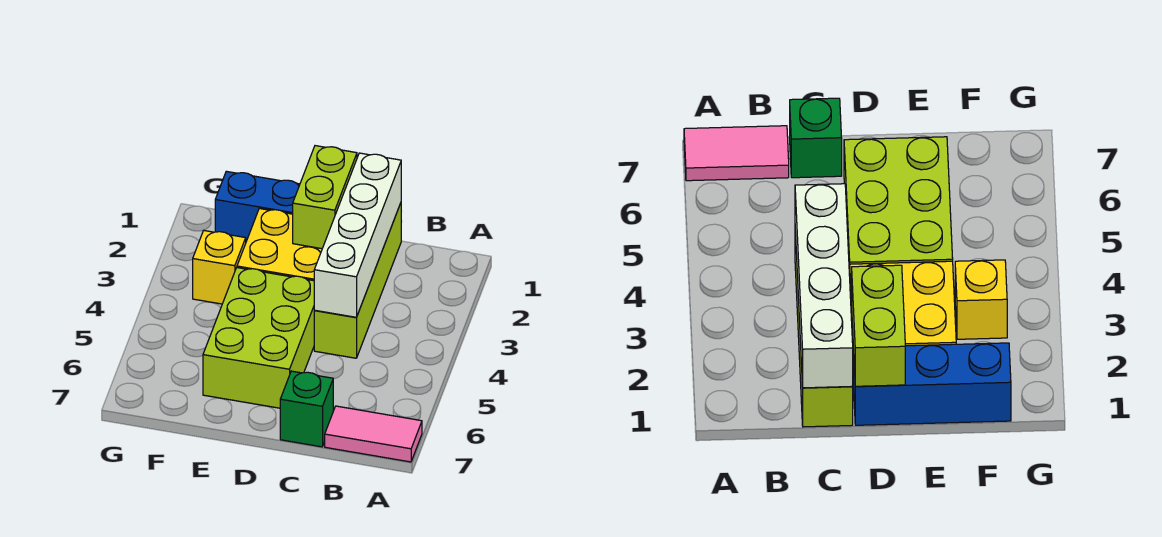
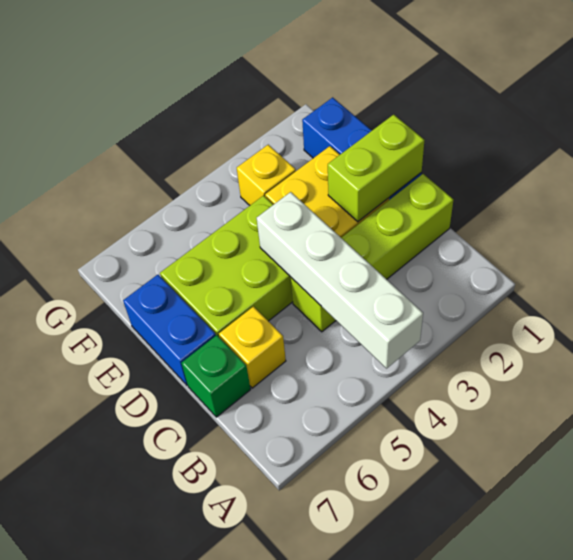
pink tile A7:B7 level 1 -> none
white brick C1:C4 level 2 -> white brick A4:D4 level 2
none -> yellow brick C6 level 1
none -> blue brick D7:E7 level 1

